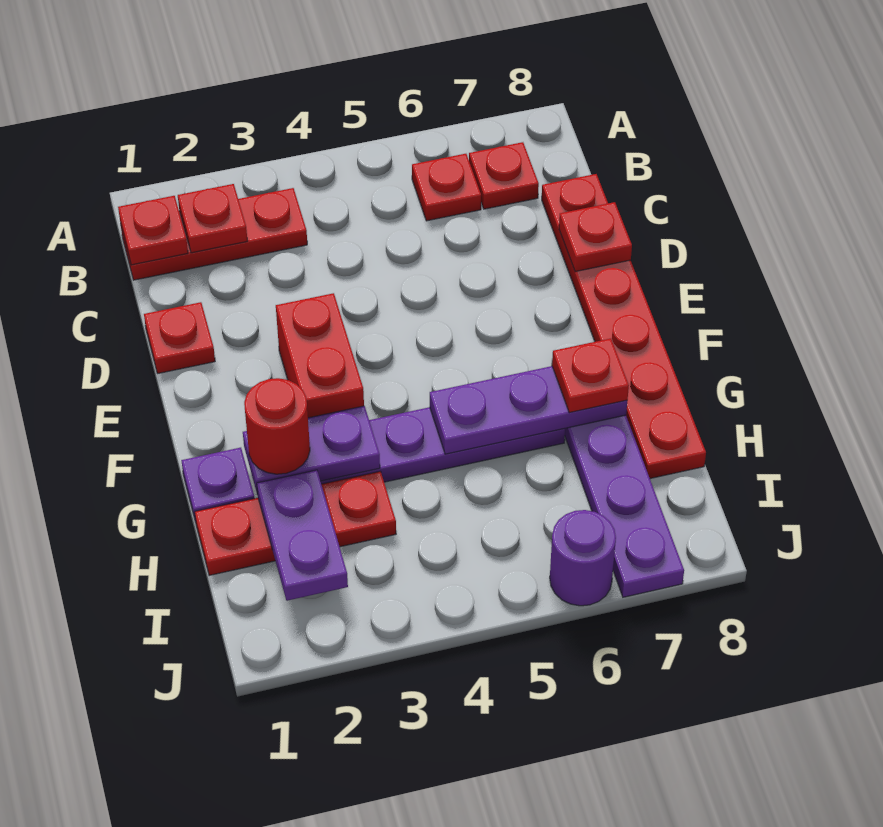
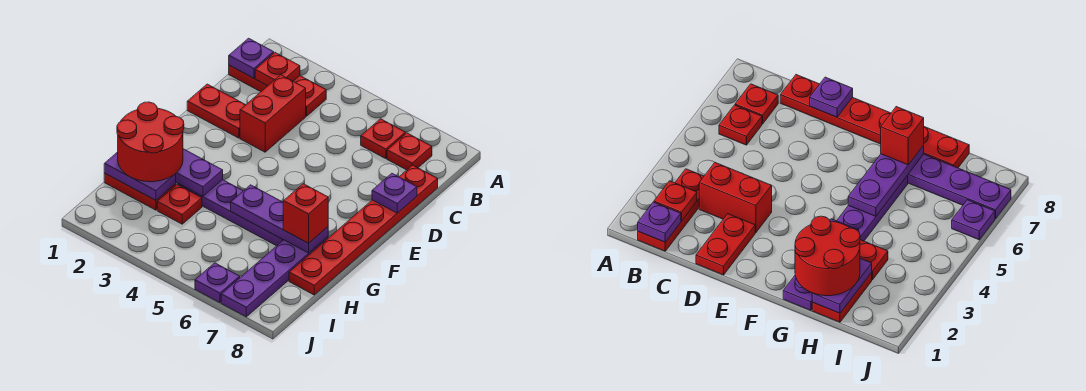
red plate B1 level 2 -> purple plate B1 level 2
red plate D1 level 1 -> red plate D1:D2 level 1
red plate D8 level 2 -> purple plate D8 level 2
red brick E3:F3 level 1 -> red brick C3:D3 level 1
red round brick G2 level 3 -> red round brick G1:H2 level 3
red plate G7 level 3 -> red brick G7 level 3
purple plate H2:I2 level 2 -> purple plate H1:H2 level 2
purple round brick J6 level 1 -> purple plate J6 level 1

